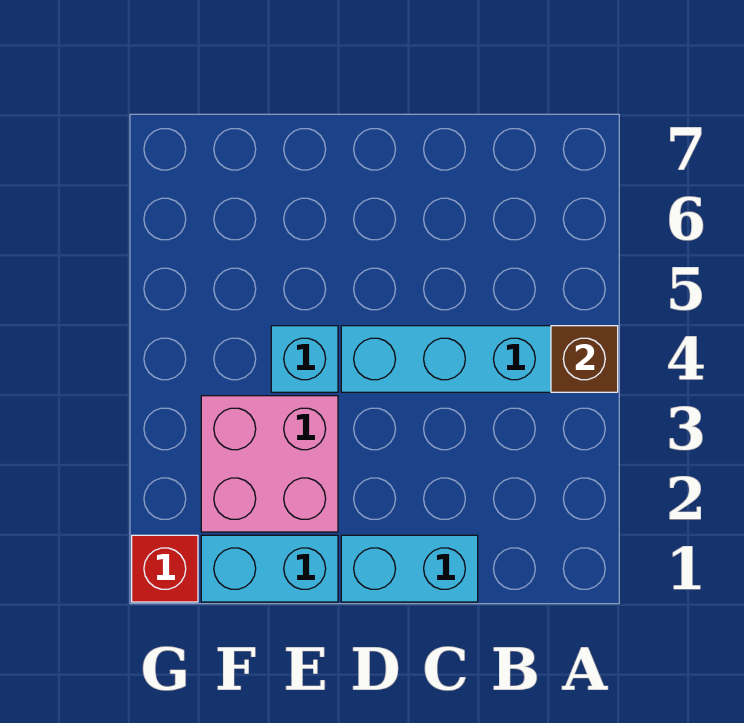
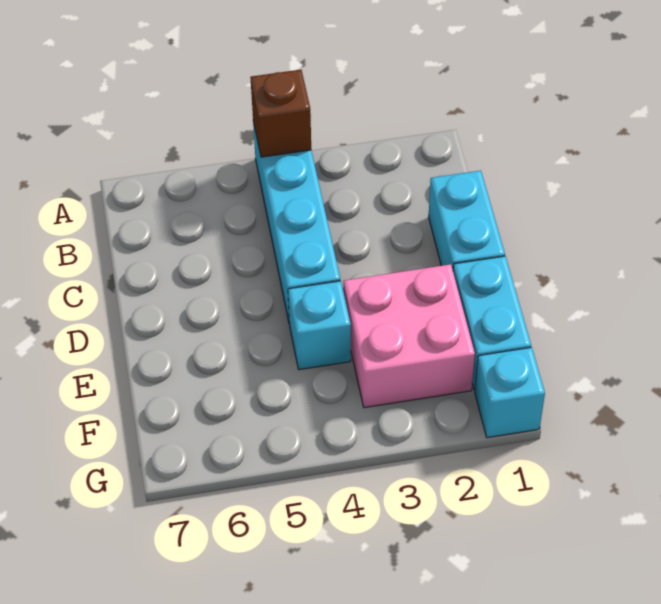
red brick G1 level 1 -> cyan brick G1 level 1

